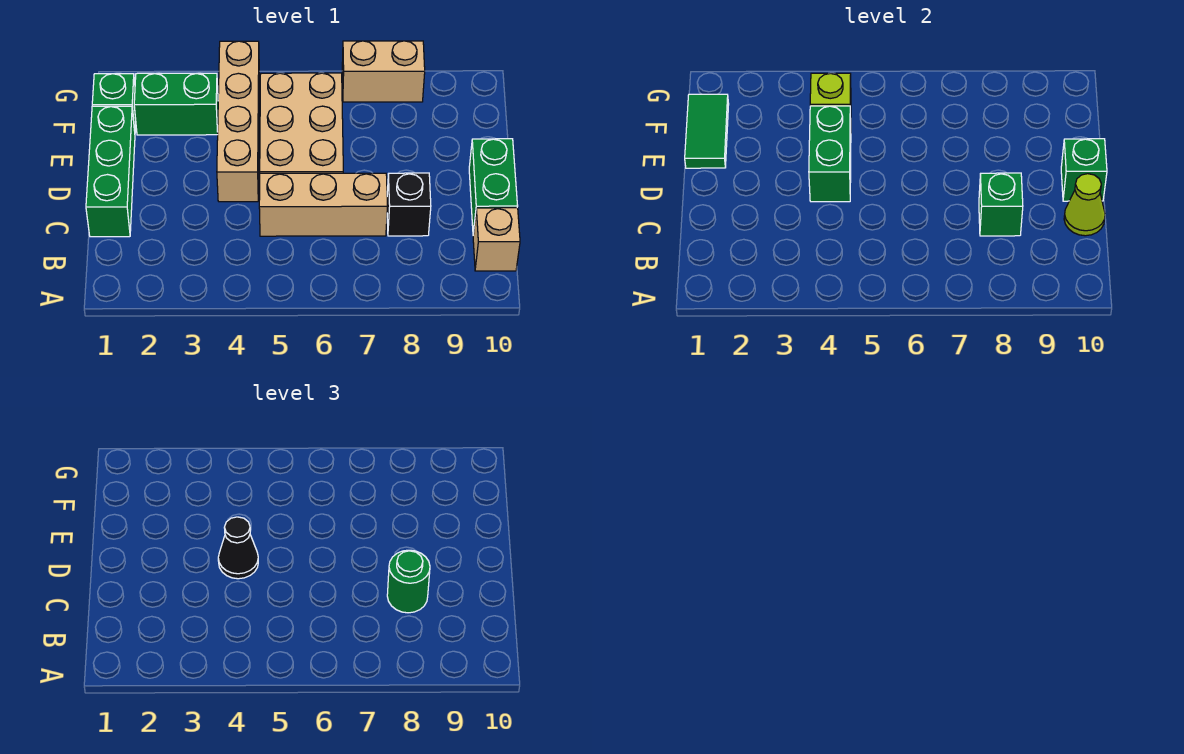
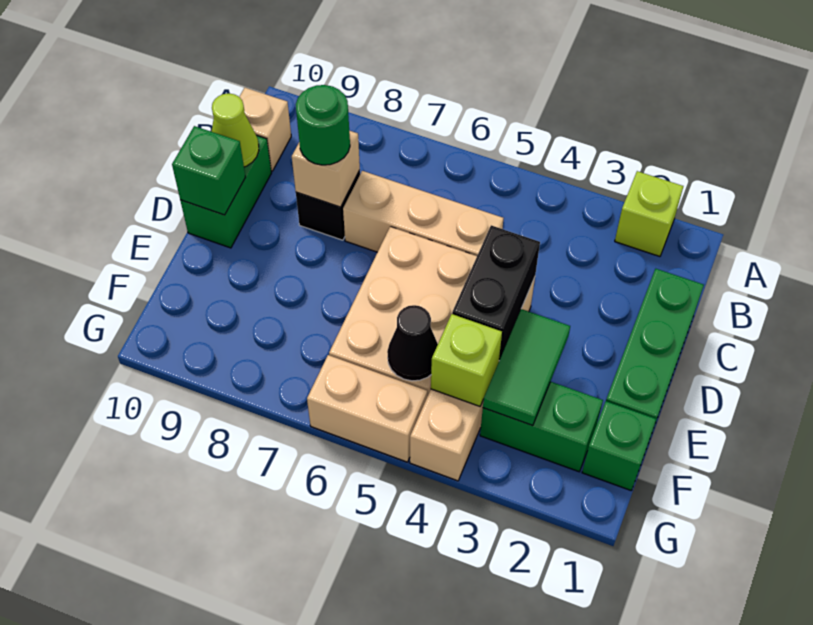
none -> lime brick A2 level 1
green brick C8 level 2 -> tan brick C8 level 2
green brick D4:E4 level 2 -> black brick D4:E4 level 2
black cone D4 level 3 -> black cone F5 level 2
green tile E1:F1 level 2 -> green tile E3:F3 level 2
tan brick G7:G8 level 1 -> tan brick G5:G6 level 1

